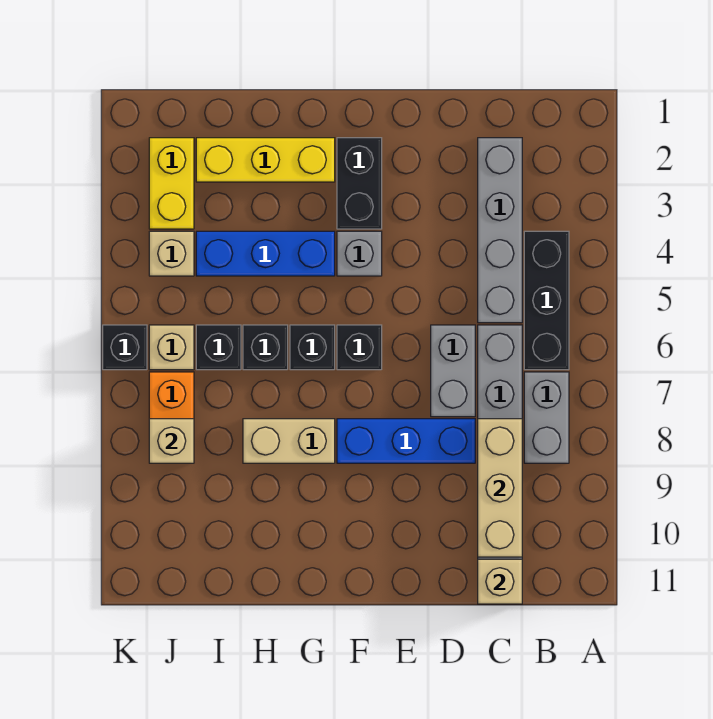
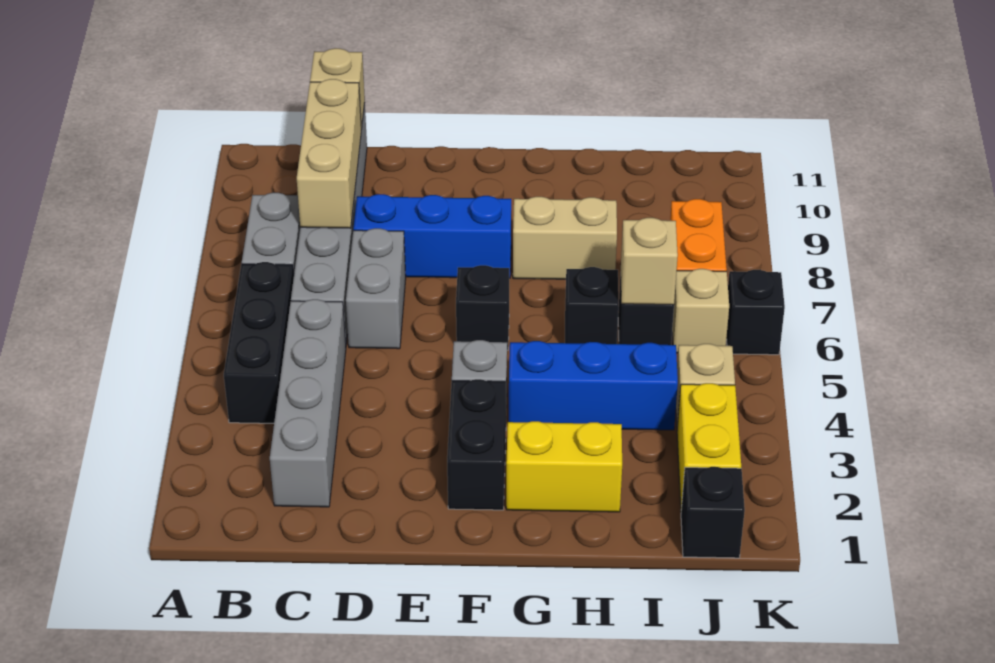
yellow brick G2:I2 level 1 -> yellow brick G2:H2 level 1
black brick G6 level 1 -> black brick J1 level 1
tan brick J8 level 2 -> tan brick I6 level 2

